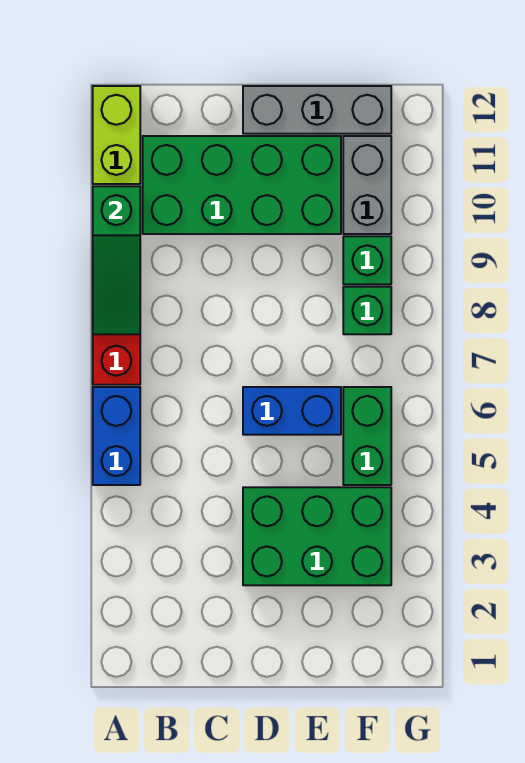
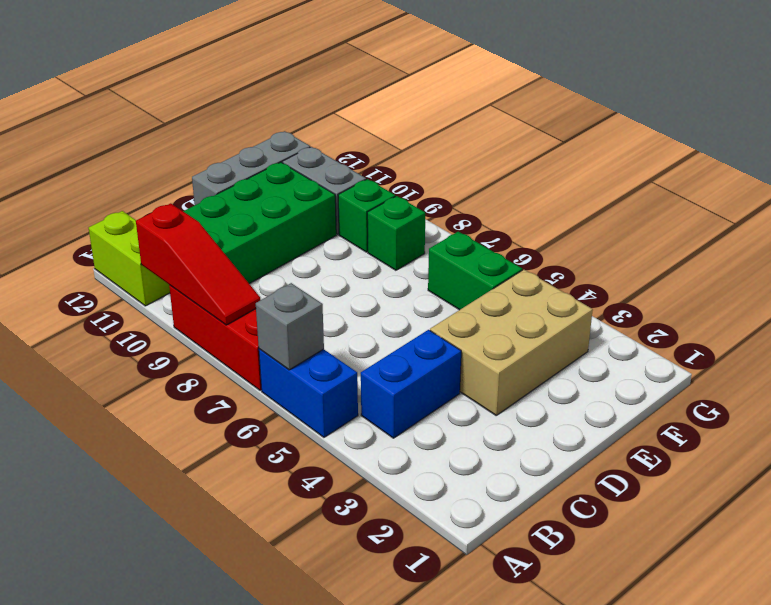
none -> grey brick A6 level 2
green slope A8:A10 level 2 top 10 -> red slope A8:A10 level 2 top 10
green brick D3:F4 level 1 -> tan brick D3:F4 level 1
blue brick D6:E6 level 1 -> blue brick B4:C4 level 1

